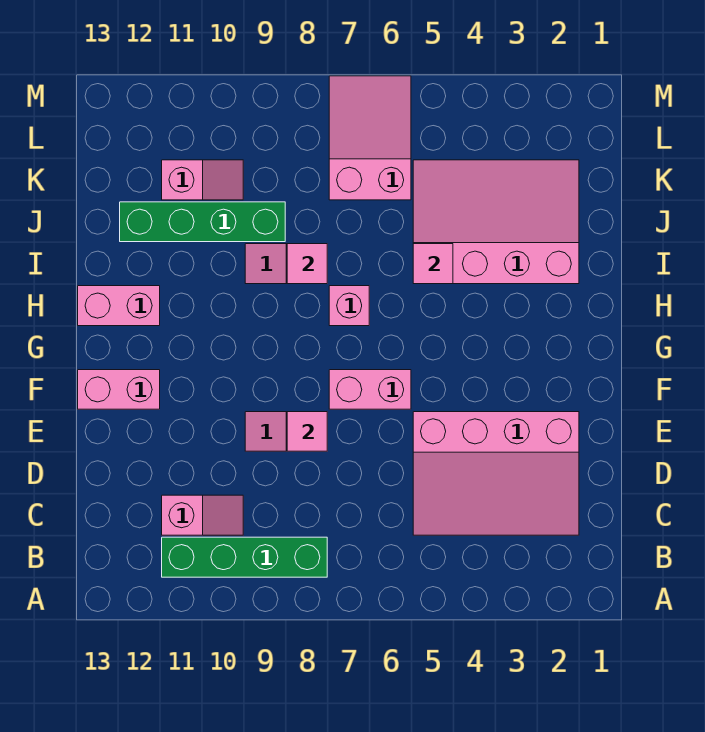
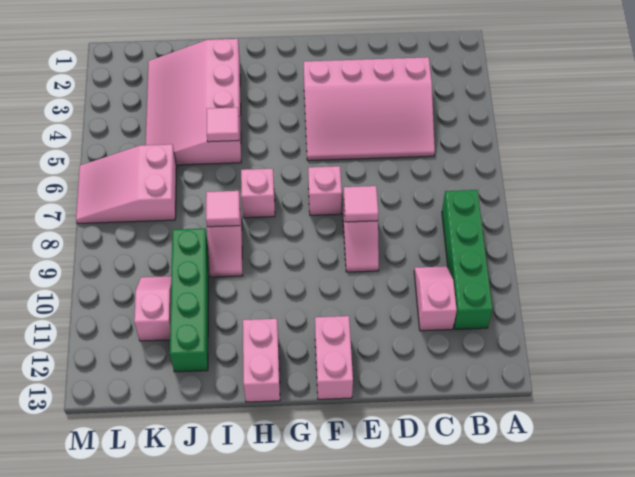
pink slope C2:E5 level 1 top E -> pink slope C3:F5 level 1 top 3
pink brick F6:F7 level 1 -> pink brick F7 level 1

